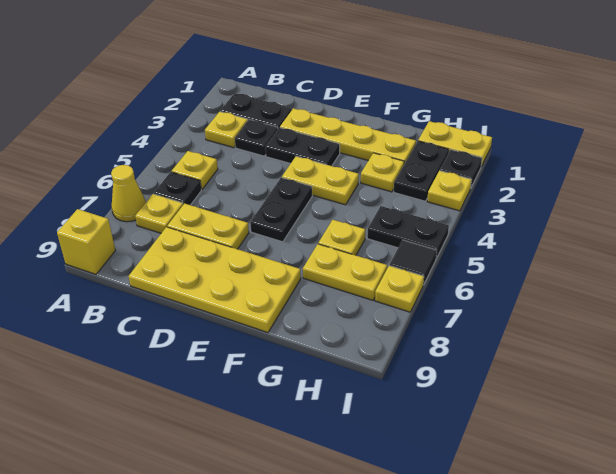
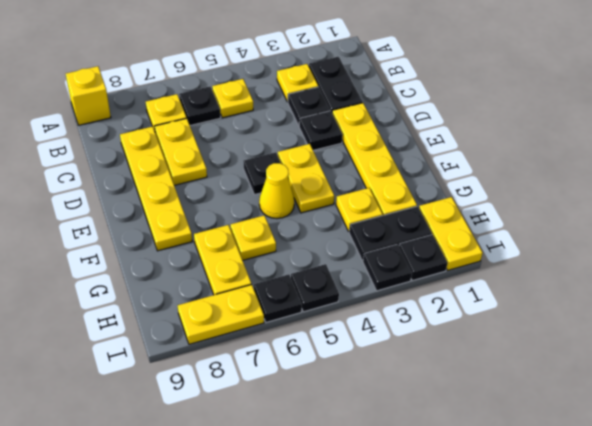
yellow cone A7 level 1 -> yellow cone F5 level 1
yellow plate C8:F9 level 1 -> yellow plate C8:F8 level 1
black plate D3:E3 level 1 -> black plate D3 level 1
black plate E5:E6 level 1 -> black plate E5 level 1
black plate H5:I5 level 1 -> black plate I5 level 1
yellow plate I3 level 1 -> black plate I3 level 1
black tile I6 level 1 -> black plate I6 level 1
yellow plate I7 level 1 -> yellow plate I7:I8 level 1

